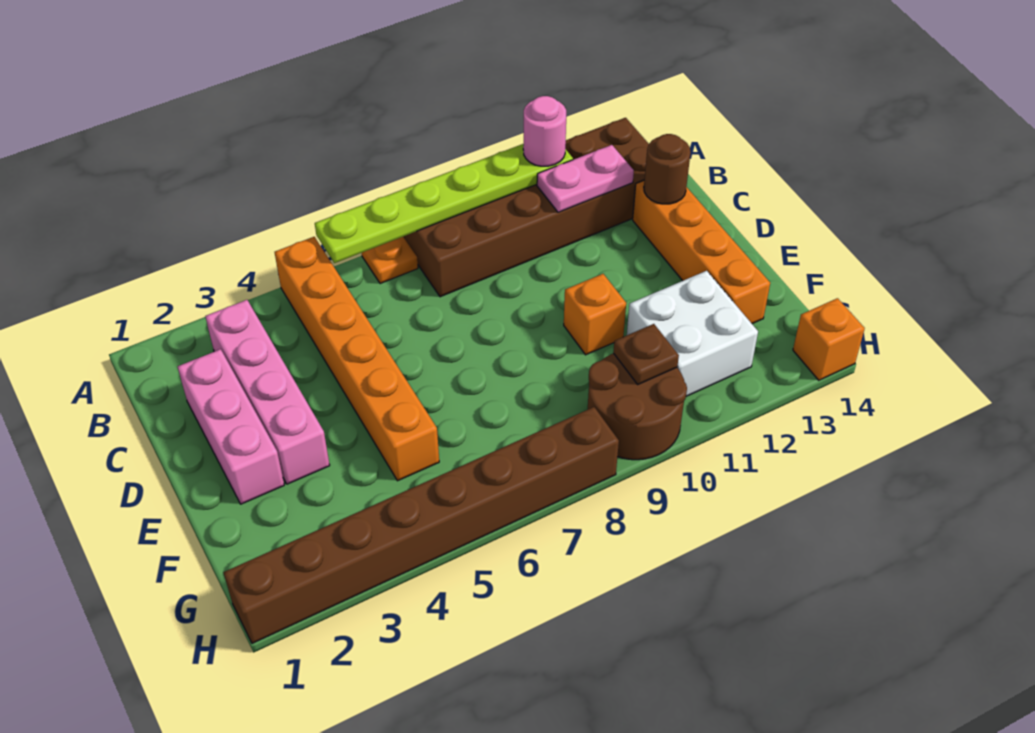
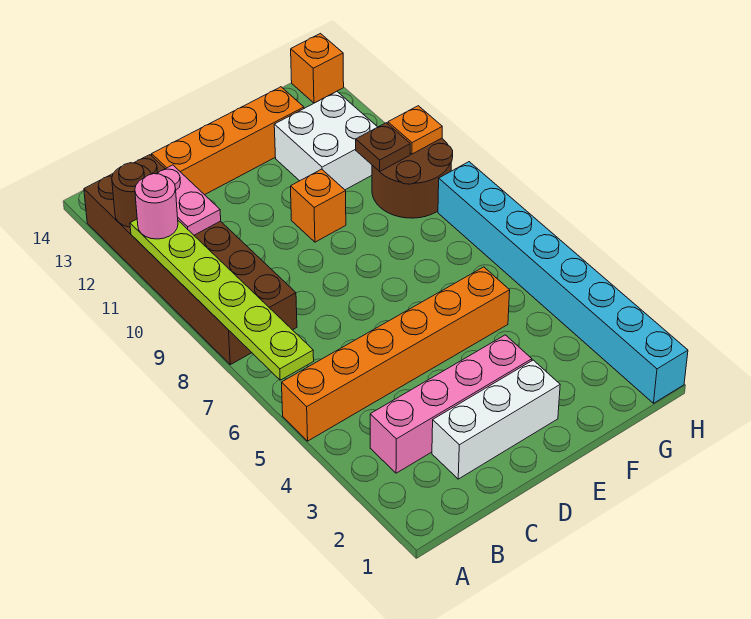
orange plate A7 level 1 -> orange plate H10 level 2
pink brick C2:E2 level 1 -> white brick C2:E2 level 1
brown round brick C13 level 2 -> brown round brick A12 level 2
brown brick H1:H8 level 1 -> cyan brick H1:H8 level 1

